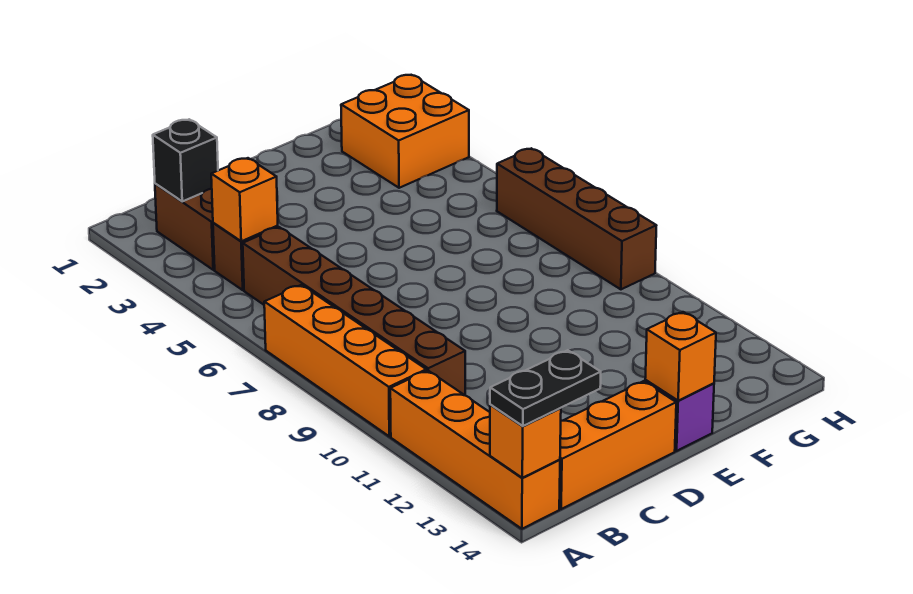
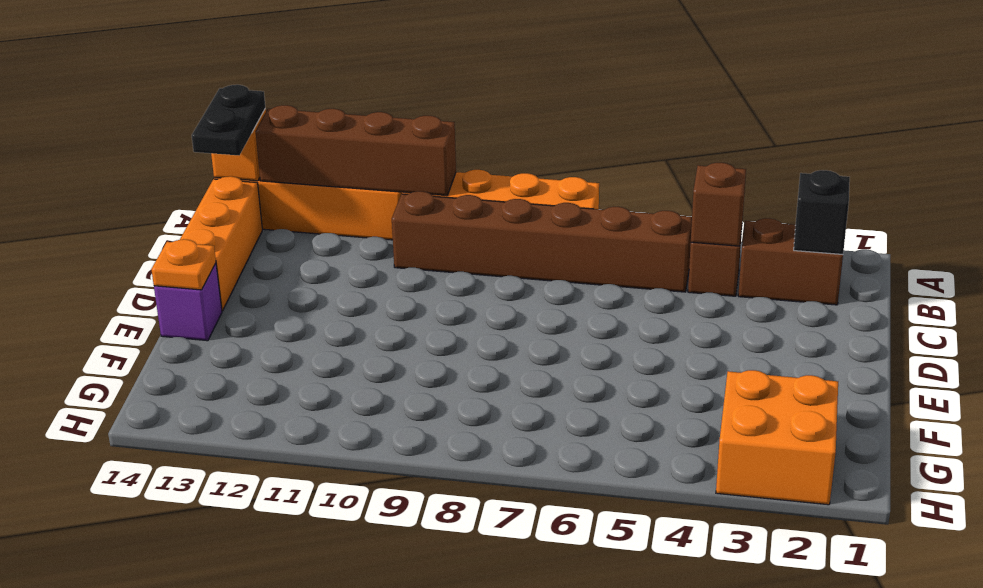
orange brick B4 level 2 -> brown brick B4 level 2
orange brick E14 level 2 -> orange plate E14 level 2
brown brick H6:H9 level 1 -> brown brick A10:A13 level 2

